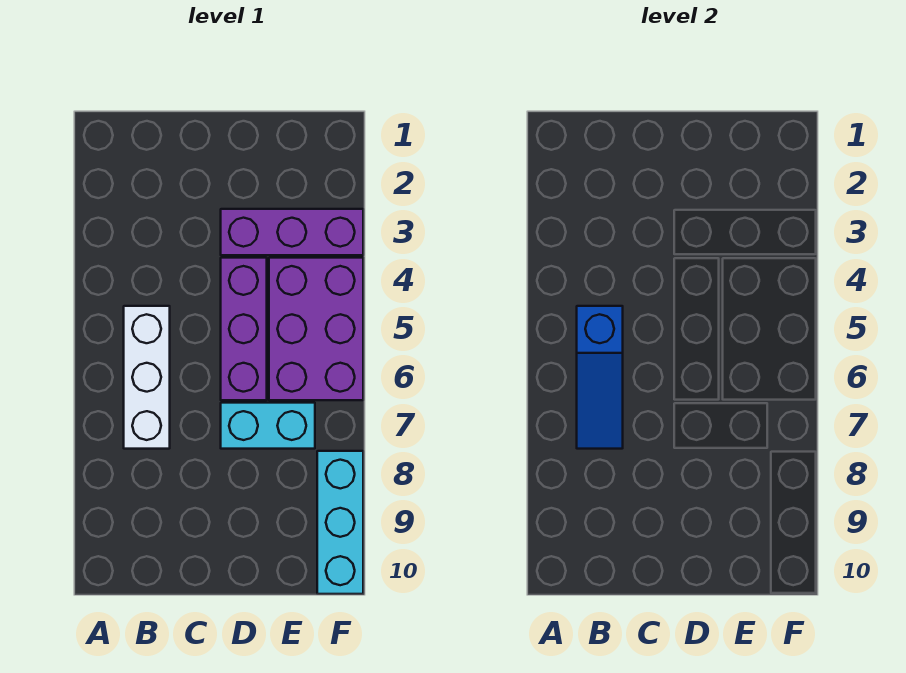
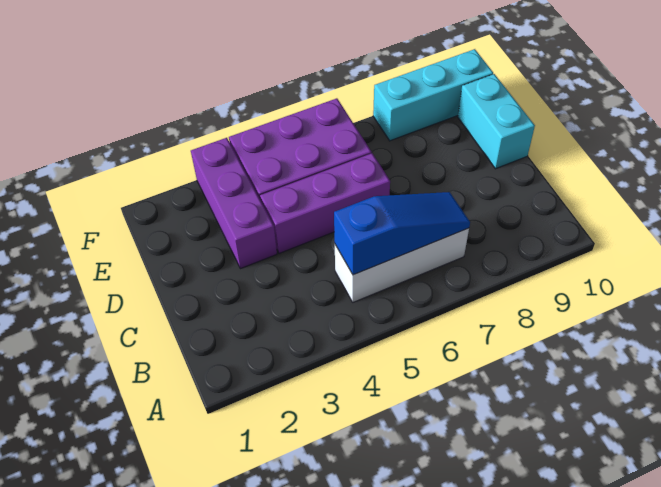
cyan brick D7:E7 level 1 -> cyan brick D10:E10 level 1

